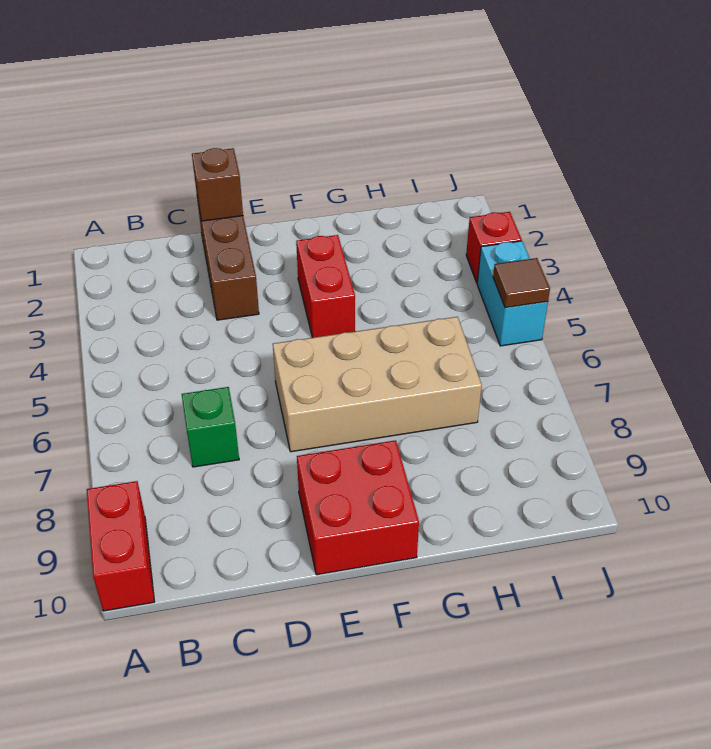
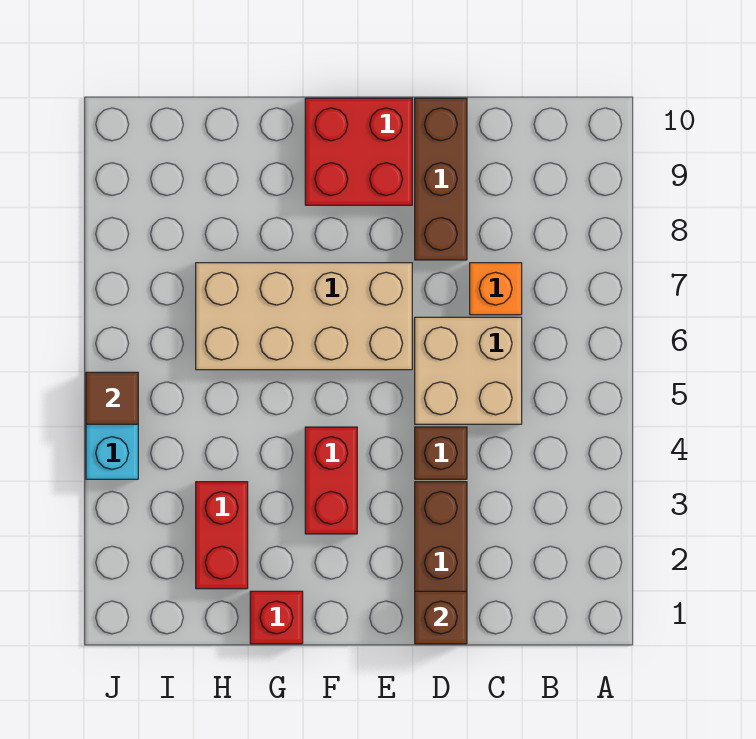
red brick A9:A10 level 1 -> red brick H2:H3 level 1
none -> tan brick C5:D6 level 1
green brick C7 level 1 -> orange brick C7 level 1
none -> brown brick D4 level 1
none -> brown brick D8:D10 level 1
red brick J3 level 1 -> red brick G1 level 1

